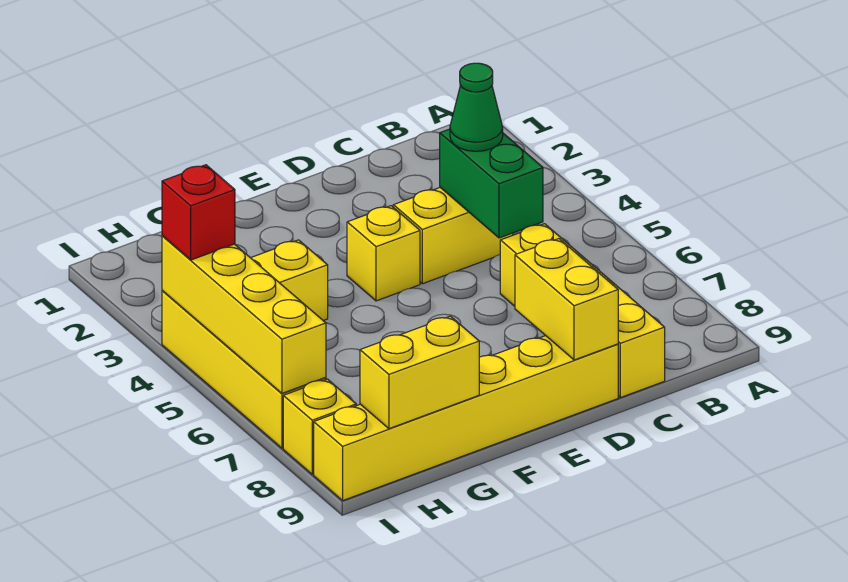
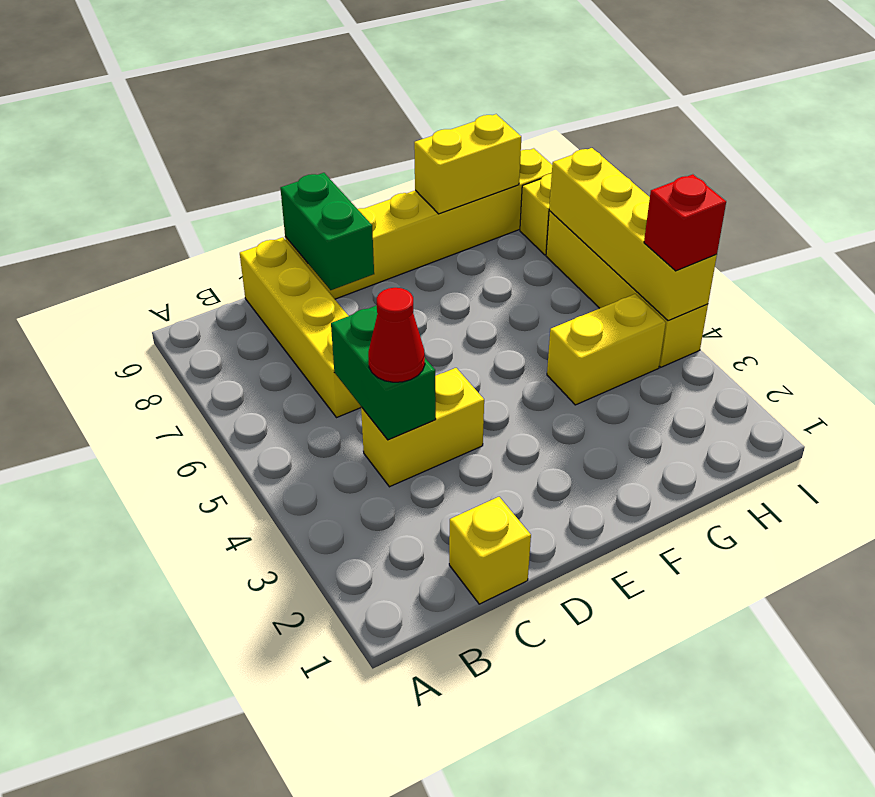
green cone C4 level 3 -> red cone C4 level 3
yellow brick D8:D9 level 2 -> green brick D8:D9 level 2
yellow brick E4 level 1 -> yellow brick C1 level 1

